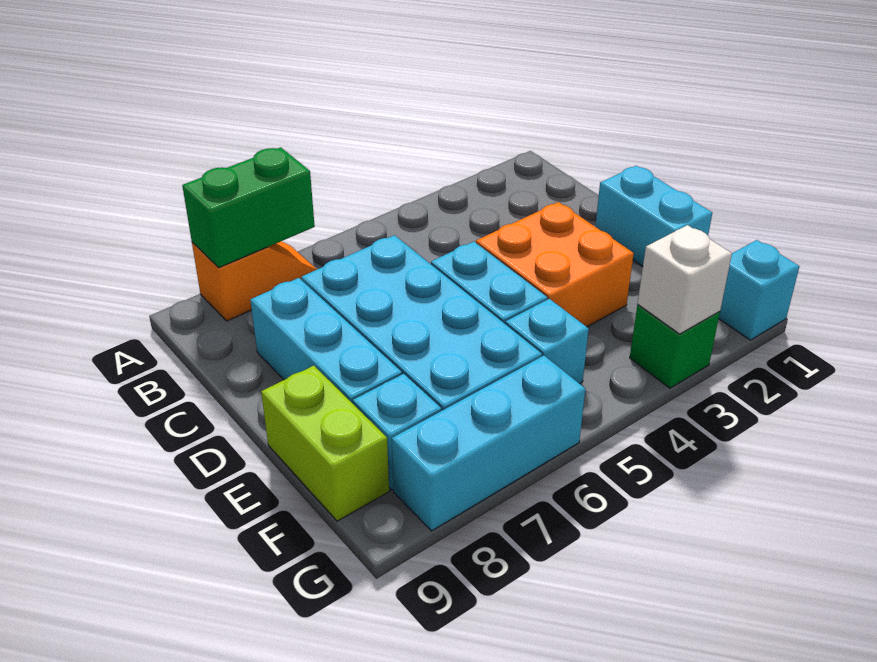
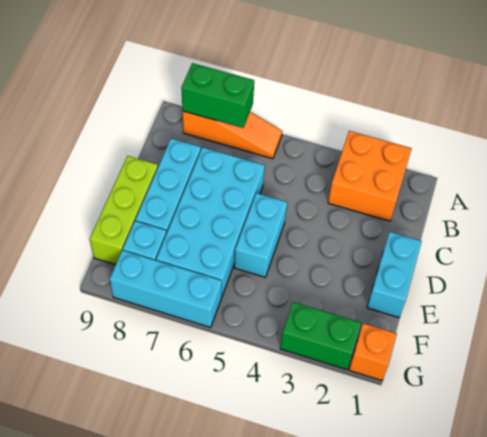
orange slope A7:A8 level 1 top 8 -> orange slope A6:A8 level 1 top 8
orange brick D3:E4 level 1 -> orange brick A2:B3 level 1
lime brick E9:F9 level 1 -> lime brick D9:F9 level 1
cyan brick F5 level 1 -> none
cyan brick G1 level 1 -> orange brick G1 level 1
green brick G3 level 1 -> green brick G2:G3 level 1
white brick G3 level 2 -> none

